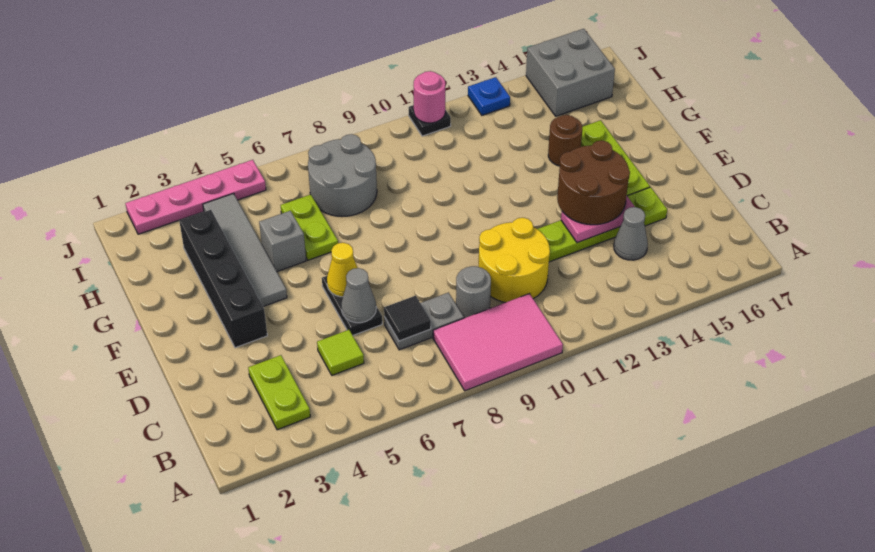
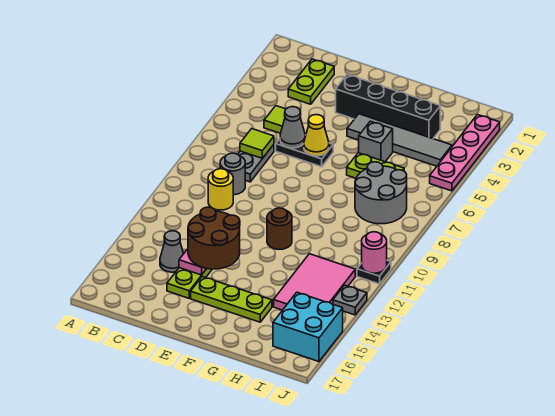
pink tile A8:B10 level 1 -> pink tile H12:I14 level 1
lime plate B3:C3 level 1 -> lime plate C2:C3 level 1
black tile C7 level 2 -> lime tile C7 level 2
yellow round brick C10:D11 level 1 -> yellow round brick C10 level 1
brown round brick G14 level 1 -> brown round brick F11 level 1
grey brick I15:J16 level 1 -> cyan brick I15:J16 level 1
blue plate J13 level 1 -> grey plate J13 level 1

